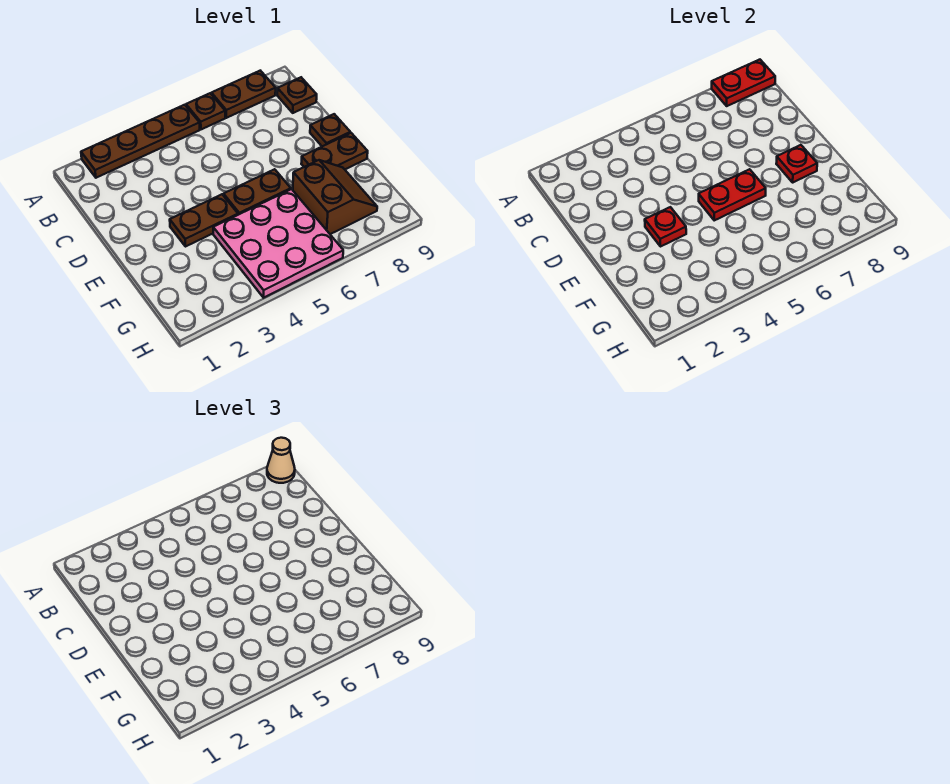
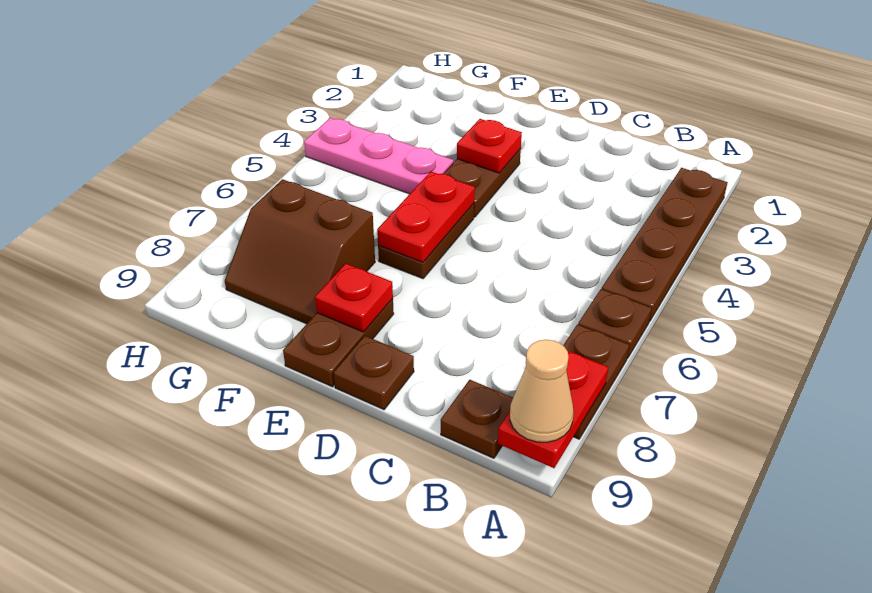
pink plate F4:H6 level 1 -> pink plate F4:H4 level 1

